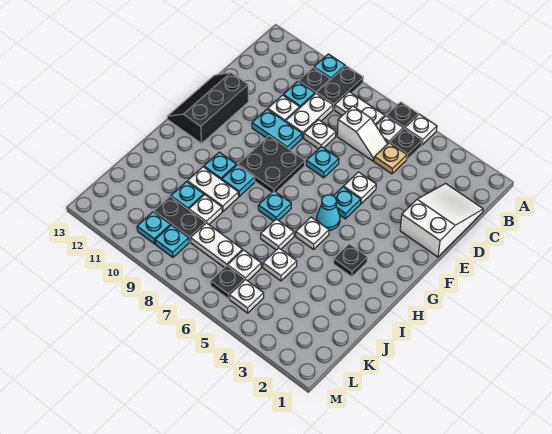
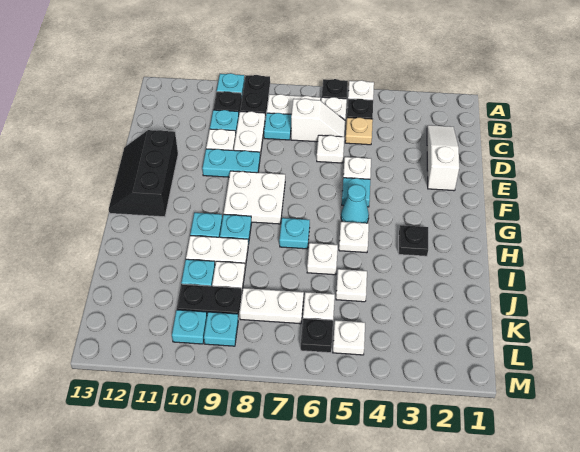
white slope C1:E2 level 1 top E -> white slope C2:E2 level 1 top E
white plate D8 level 1 -> white plate D6 level 1
cyan plate E7 level 1 -> cyan plate C8 level 1
black plate F8:G9 level 1 -> white plate F8:G9 level 1

